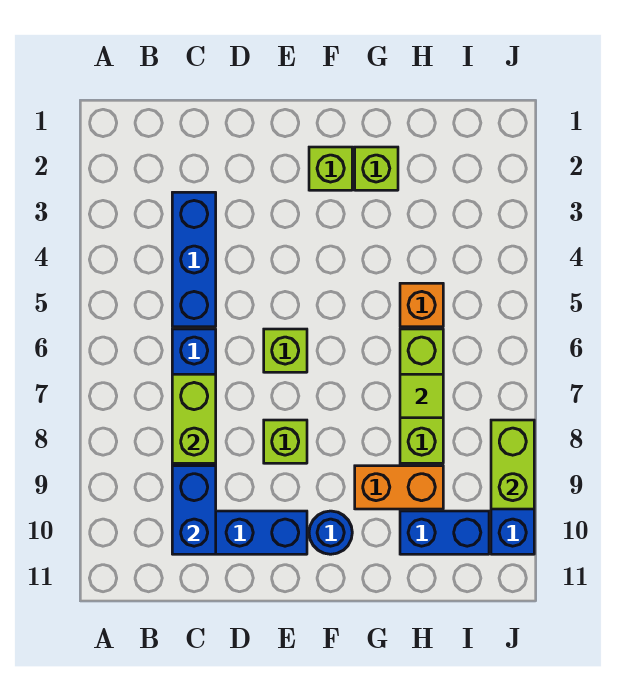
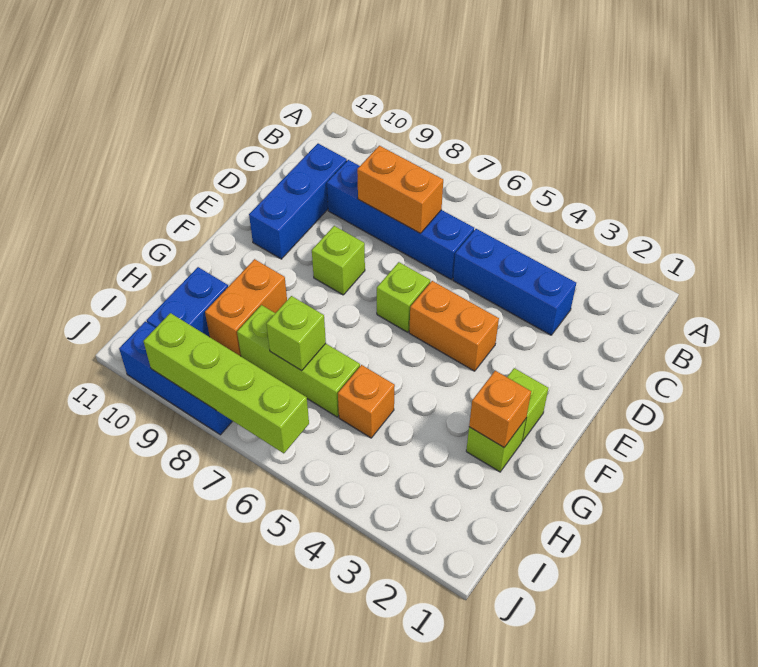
lime brick C7:C8 level 2 -> orange brick C7:C8 level 2
blue brick C9:C10 level 2 -> none
none -> orange brick E4:E5 level 1
blue round brick F10 level 1 -> none
none -> orange brick G2 level 2
lime tile H7 level 2 -> lime brick H7 level 2
lime brick J8:J9 level 2 -> lime brick J6:J9 level 2

